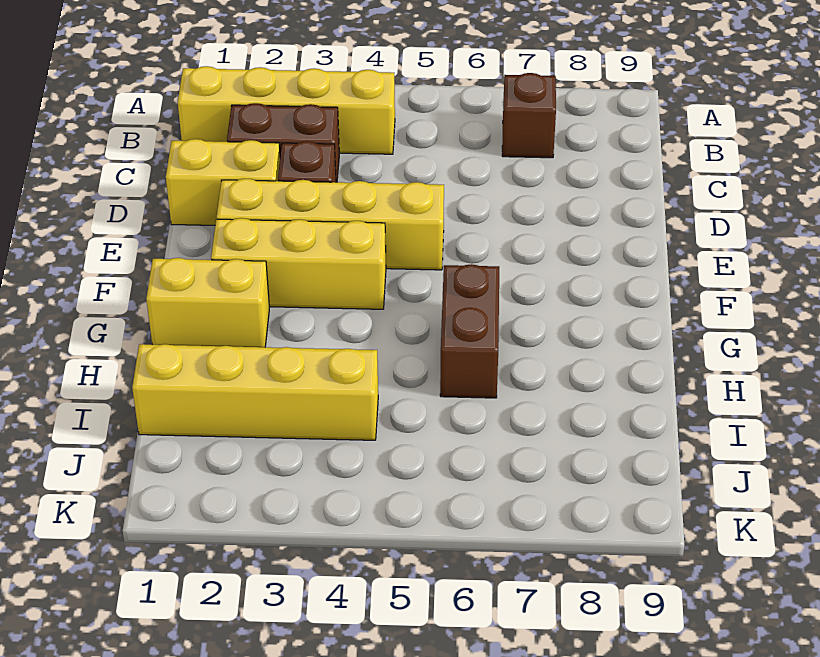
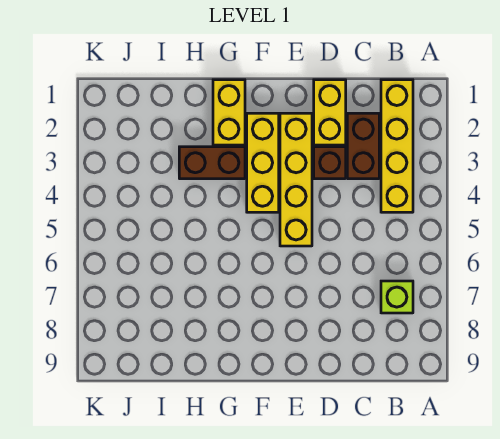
brown brick B7 level 1 -> lime brick B7 level 1
brown brick G6:H6 level 1 -> brown brick G3:H3 level 1
yellow brick I1:I4 level 1 -> none

